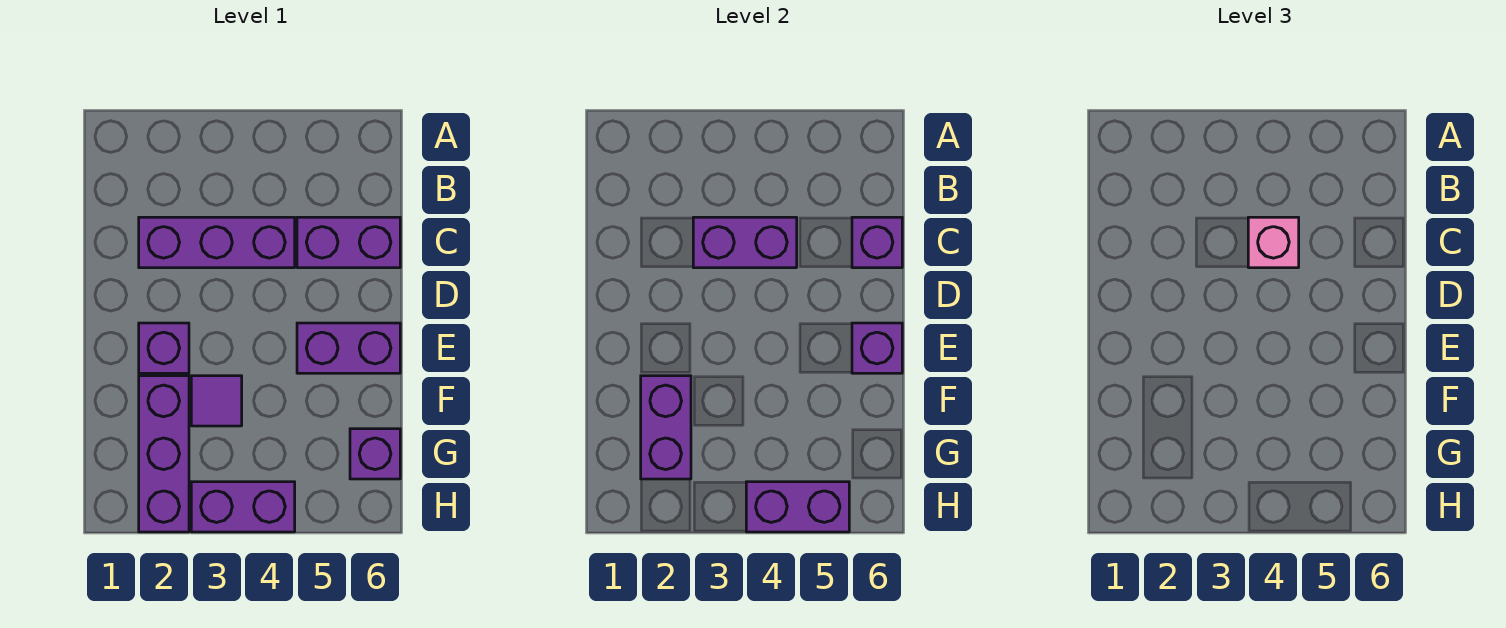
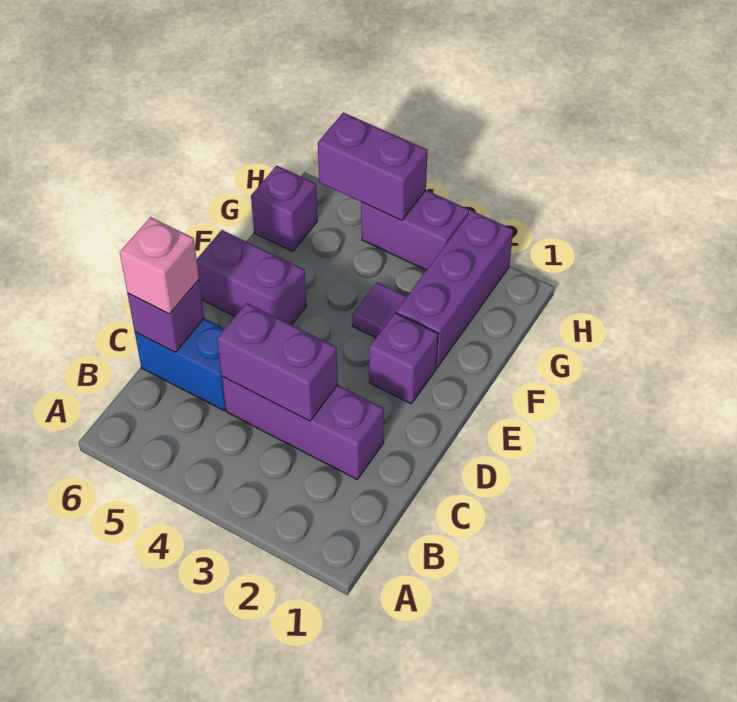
pink brick C4 level 3 -> pink brick C6 level 3
purple brick C5:C6 level 1 -> blue brick C5:C6 level 1
purple brick E6 level 2 -> none
purple brick F2:G2 level 2 -> none

